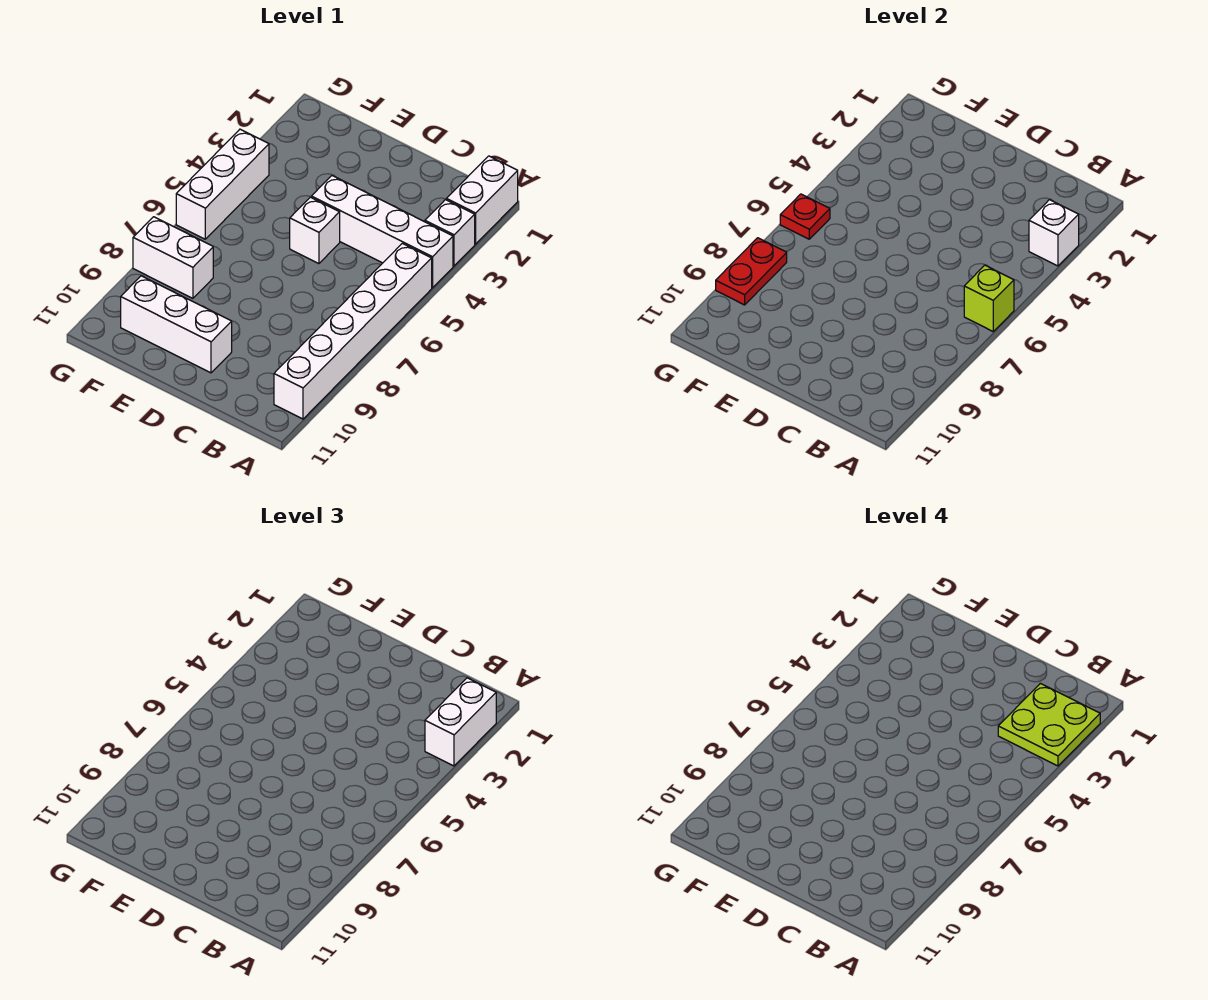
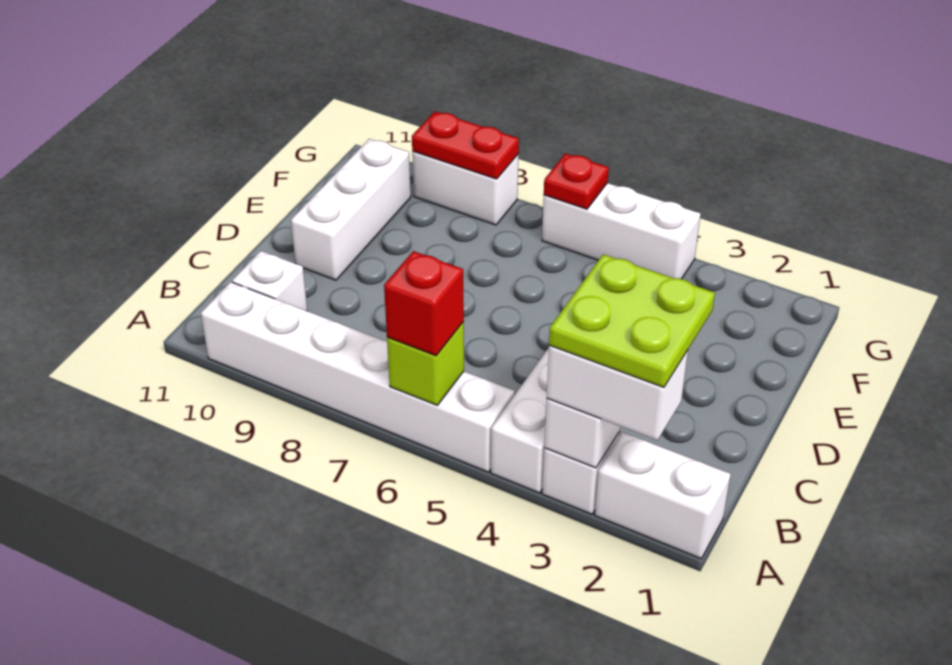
none -> red brick A6 level 3
white brick D5 level 1 -> white brick B10 level 1
white brick F8:G8 level 1 -> white brick G8:G9 level 1

